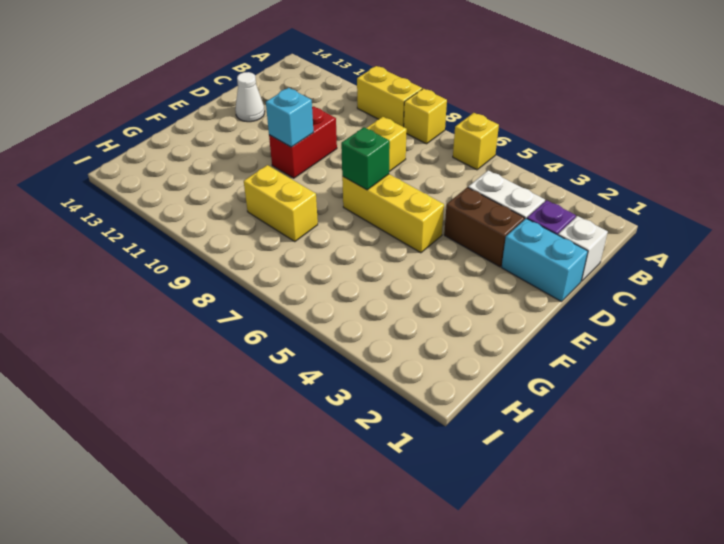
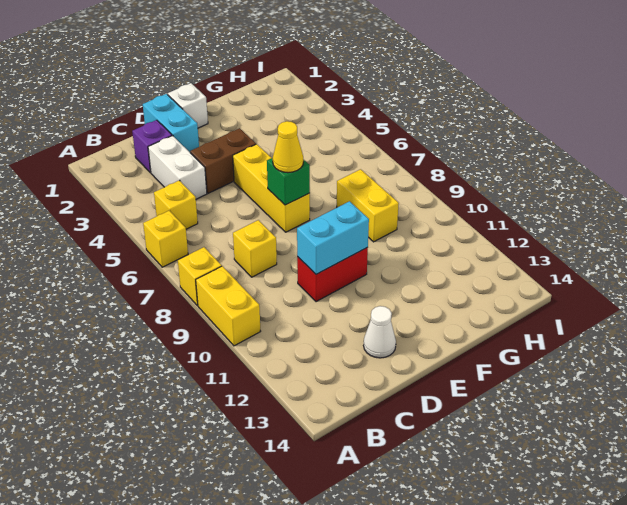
none -> yellow brick B5 level 1
white brick C1 level 1 -> white brick E1 level 1
brown brick D3:D4 level 1 -> brown brick D4:E4 level 1
none -> yellow cone E7 level 3
cyan brick E10 level 2 -> cyan brick D10:E10 level 2

